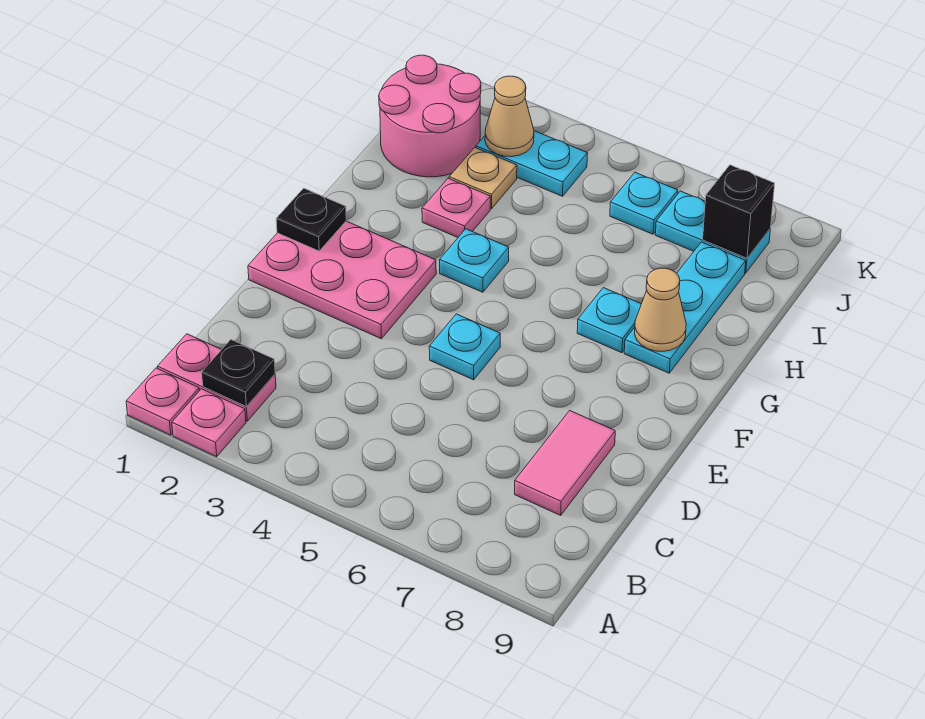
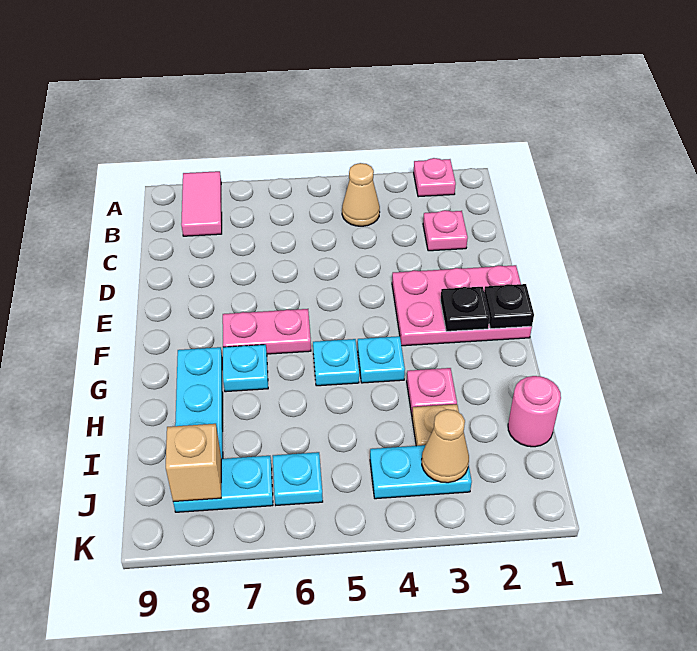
pink plate A1 level 1 -> pink plate C2 level 1
pink plate B1:B2 level 1 -> pink plate F6:F7 level 1
black plate B2 level 2 -> black plate F2 level 2
pink tile C8:D8 level 1 -> pink tile A8:B8 level 1
cyan plate E5 level 1 -> cyan plate G5 level 1
tan cone G8 level 2 -> tan cone B4 level 1
pink round brick I1:J2 level 1 -> pink round brick I1 level 1
black brick J8 level 2 -> tan brick J8 level 2

